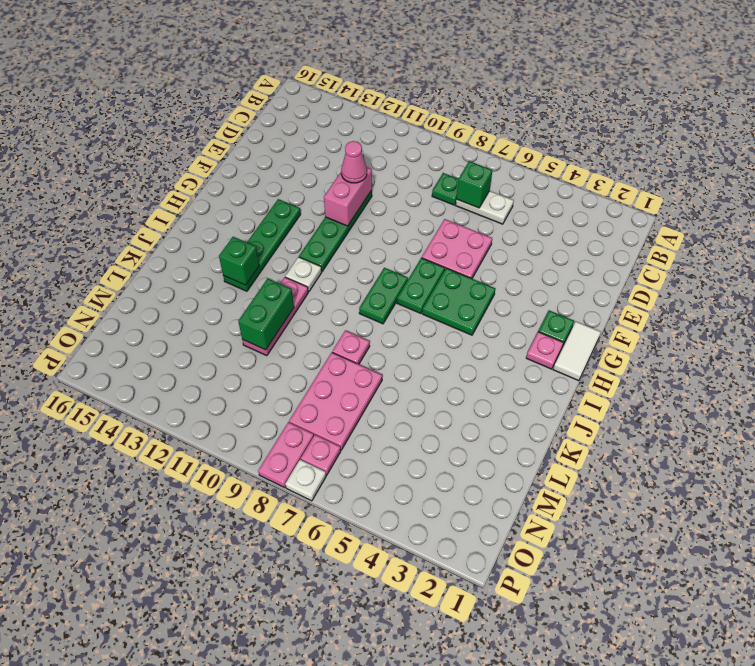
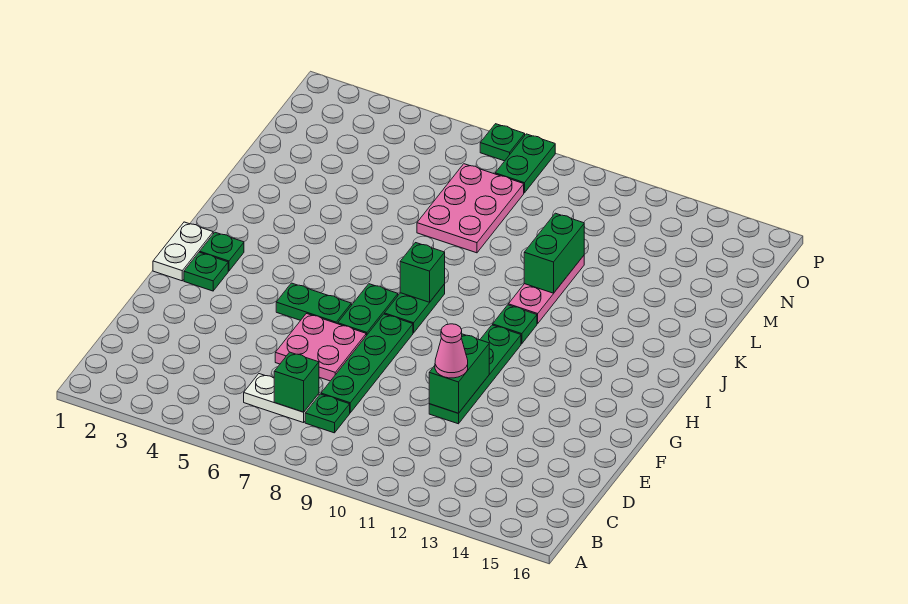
pink brick E11:F11 level 2 -> green brick E11:F11 level 2
white tile G1:H1 level 1 -> white plate G1:H1 level 1
green plate G5:H6 level 1 -> green plate G5:G6 level 1
green plate G13:J13 level 1 -> green plate D8:G8 level 1
pink plate H2 level 1 -> green plate H2 level 1
white plate I11 level 1 -> green plate I11 level 1
green brick J13 level 2 -> green brick I8 level 2
pink plate K8 level 1 -> none
pink plate O7 level 1 -> none
pink plate O8:P8 level 1 -> green plate O8:P8 level 1
white plate P7 level 1 -> green plate P7 level 1

